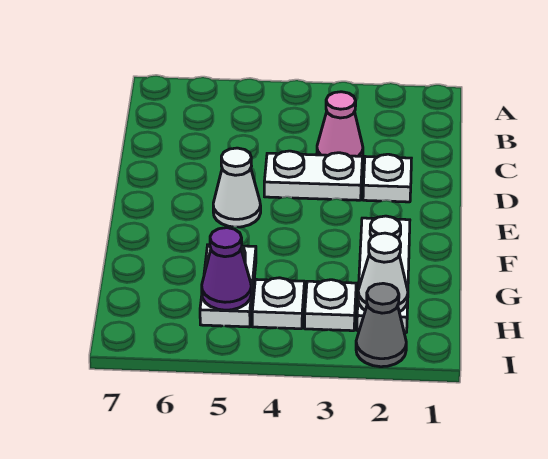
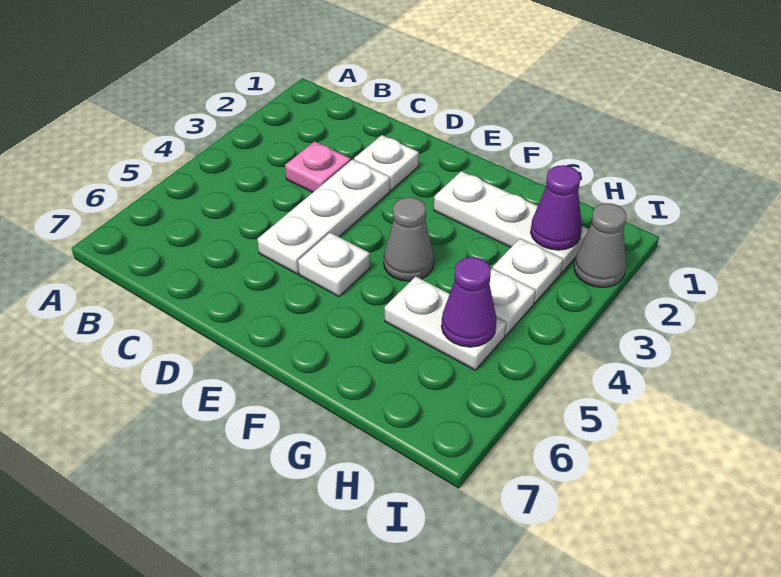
pink cone C3 level 1 -> pink plate C3 level 1
white plate D3:D4 level 1 -> white plate D3:D5 level 1
white cone E5 level 1 -> white plate E5 level 1
none -> grey cone F4 level 1
white cone H2 level 2 -> purple cone H2 level 2

